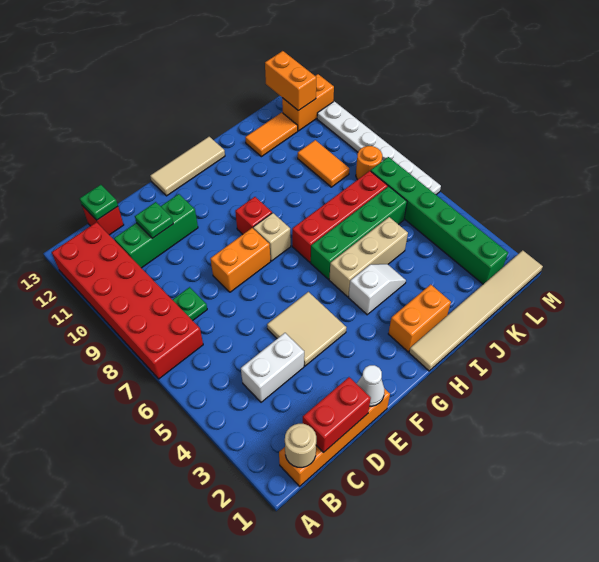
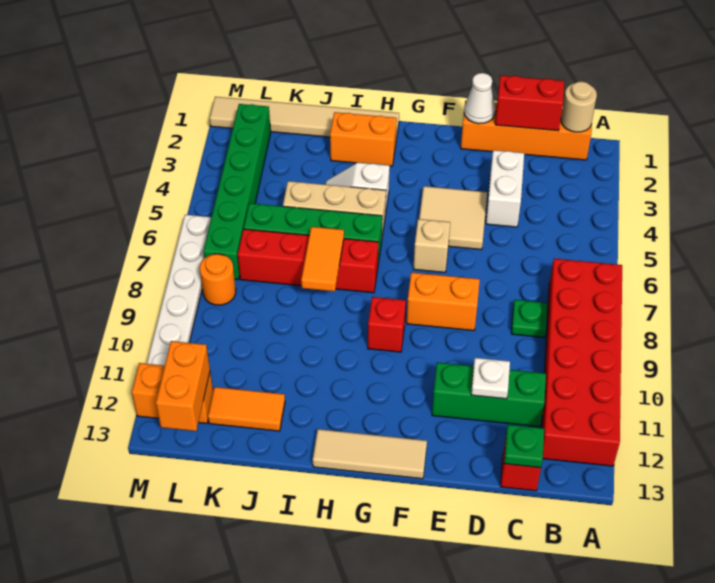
white brick C4:D4 level 1 -> white brick D3:D4 level 1
green plate D11 level 2 -> white plate D11 level 2
tan brick G8 level 1 -> tan brick F6 level 1
orange tile K9:K10 level 1 -> orange tile I7:I8 level 2

